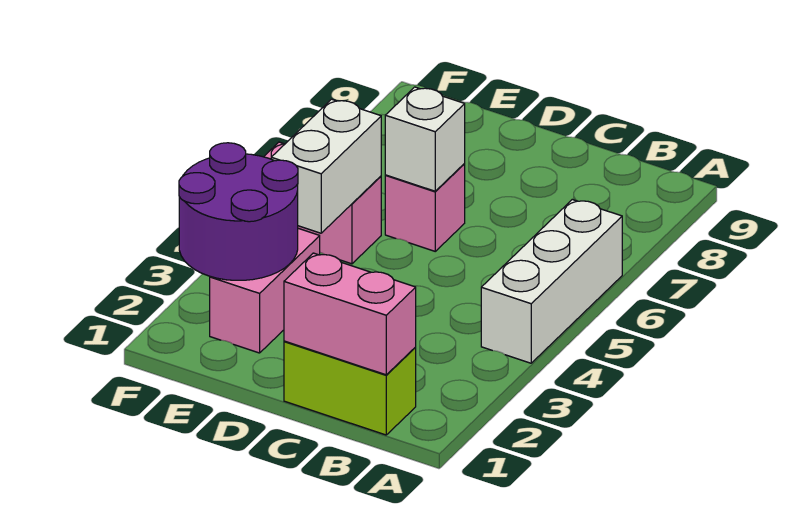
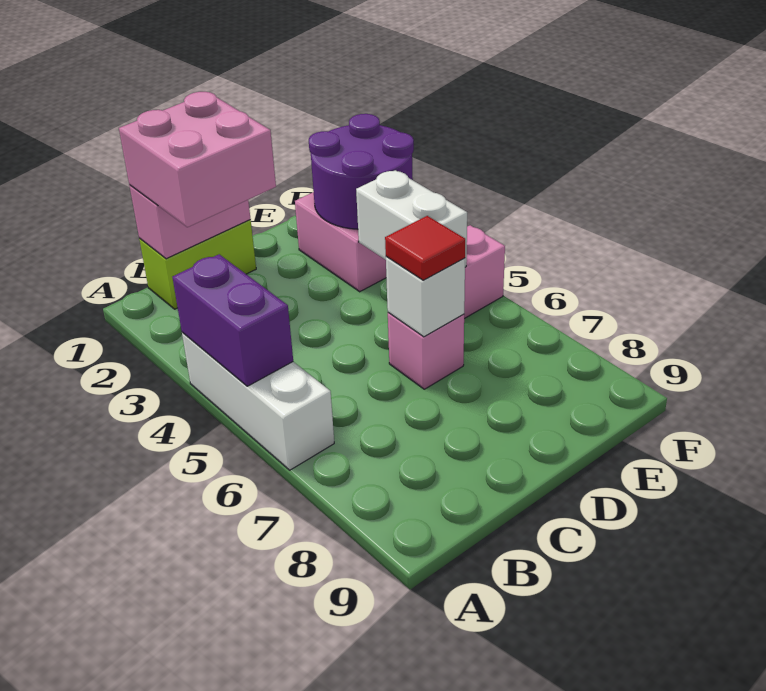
none -> purple brick A4:A5 level 2
none -> pink brick B1:C2 level 3
none -> red tile D6 level 3

